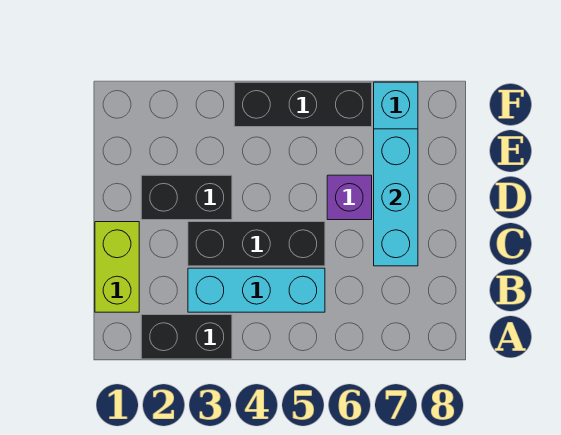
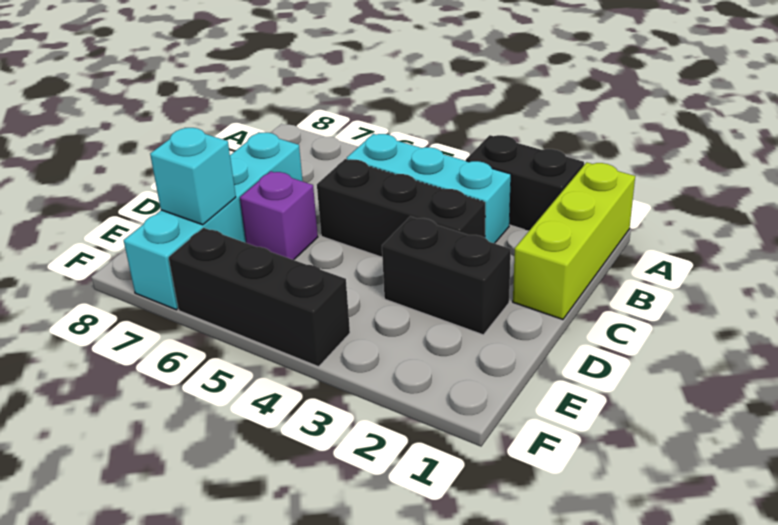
lime brick B1:C1 level 1 -> lime brick A1:C1 level 1
cyan brick C7:E7 level 2 -> cyan brick E7 level 2

